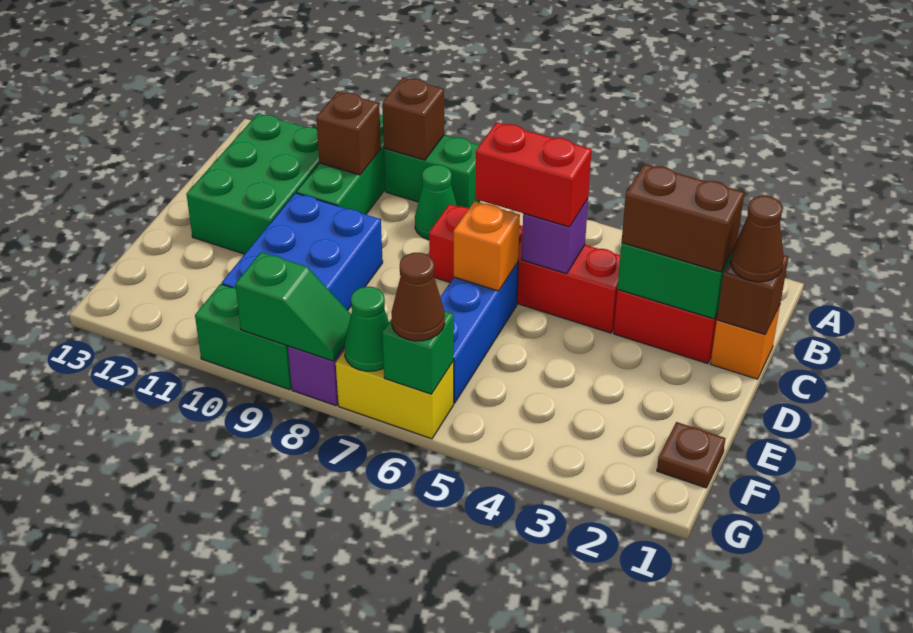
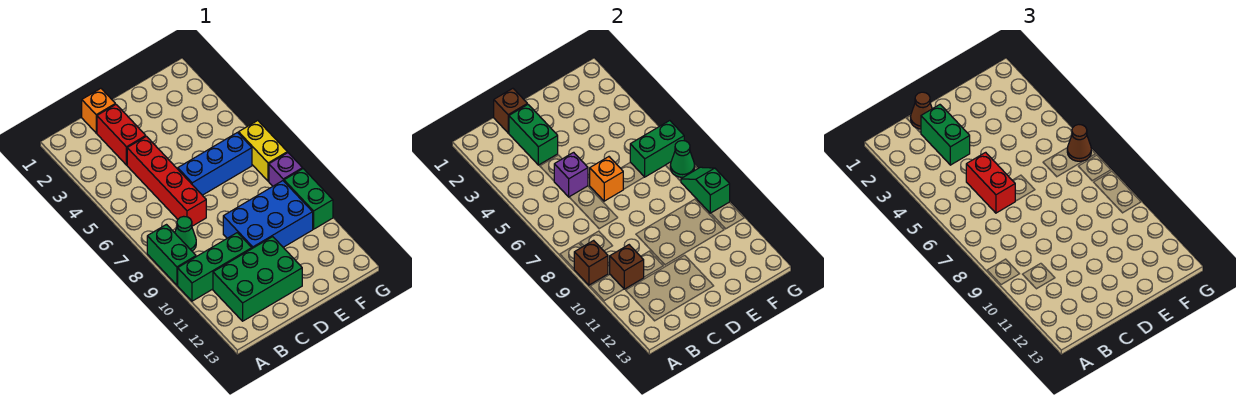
brown brick C2:C3 level 3 -> green brick C2:C3 level 3
brown plate F1 level 1 -> none
green brick G6 level 2 -> green brick F6:G6 level 2

